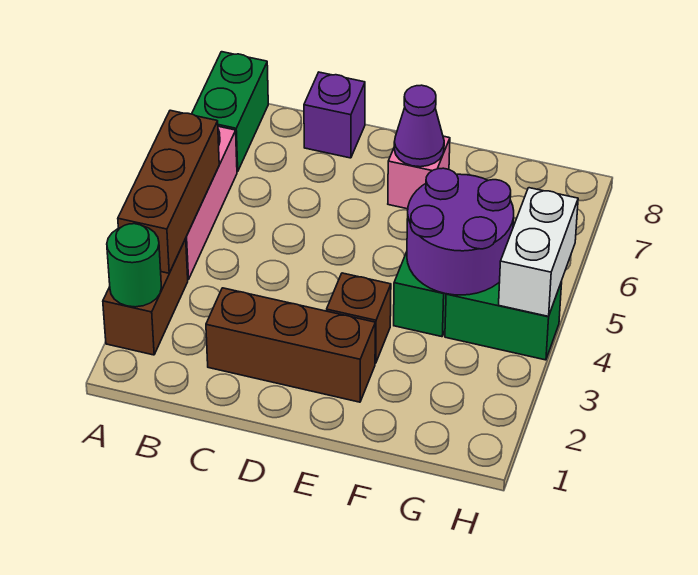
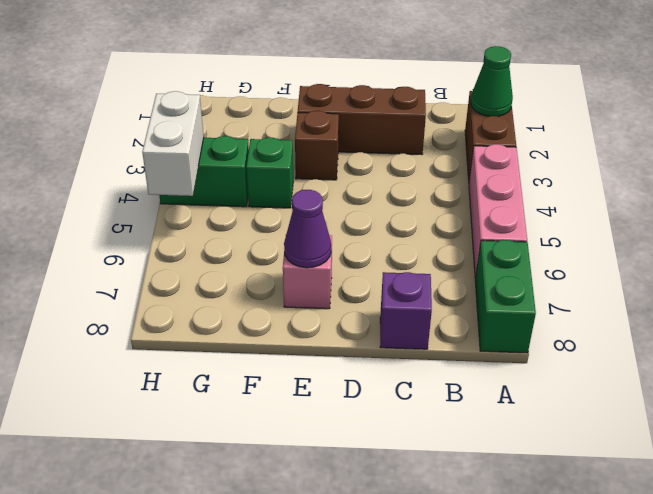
green round brick A2 level 2 -> green cone A2 level 2
brown brick A3:A5 level 2 -> none
purple round brick F4:G5 level 2 -> none

